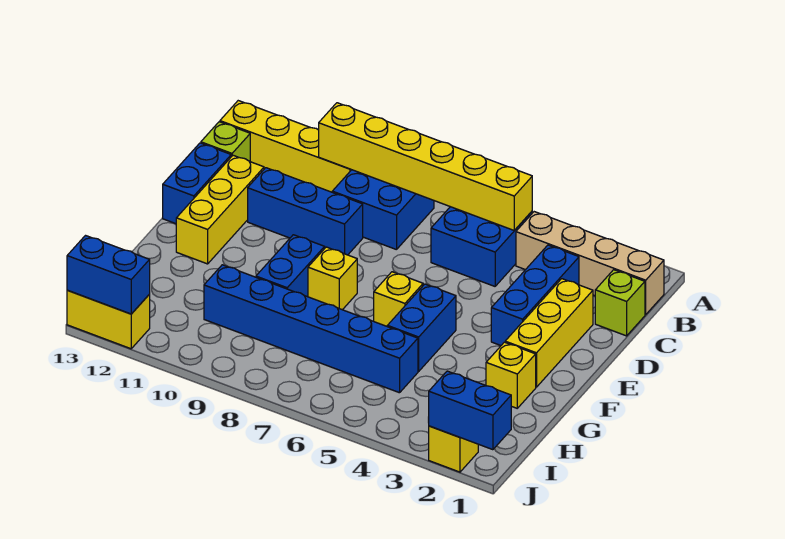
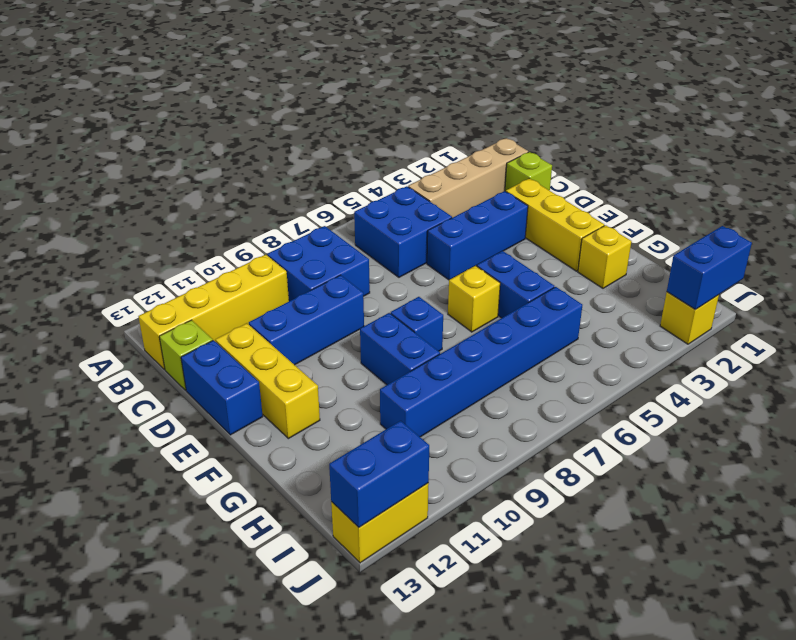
yellow brick B5:B10 level 2 -> none
blue brick C3:E3 level 1 -> blue brick D3:D5 level 1
yellow brick F8 level 1 -> blue brick F8 level 1

